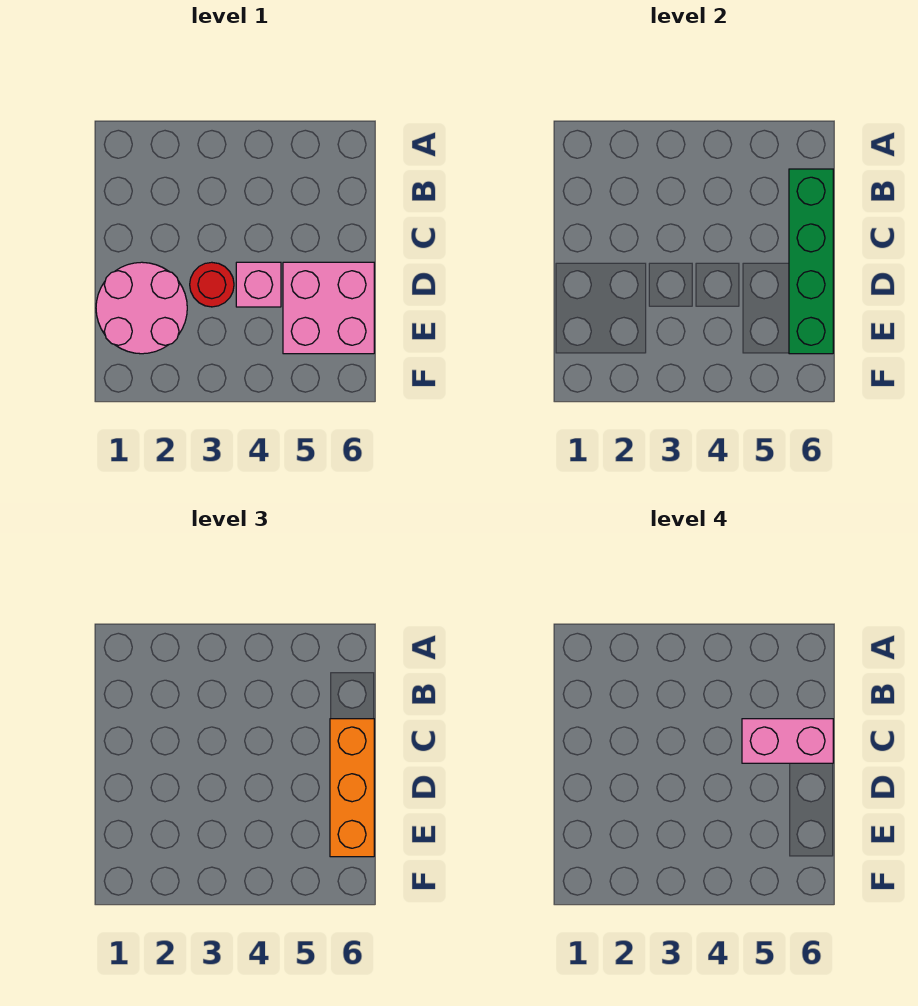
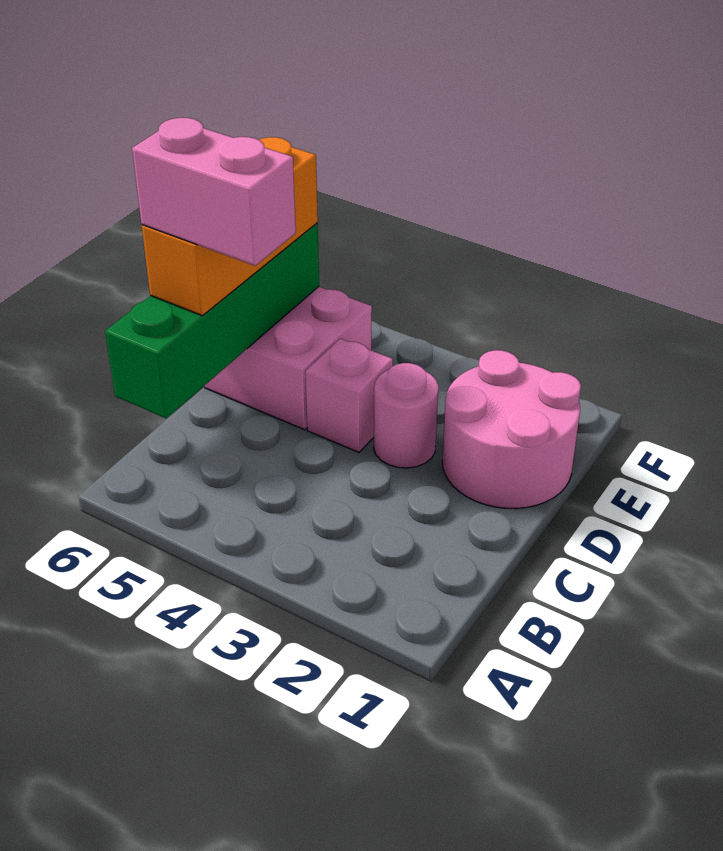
red round brick D3 level 1 -> pink round brick D3 level 1

